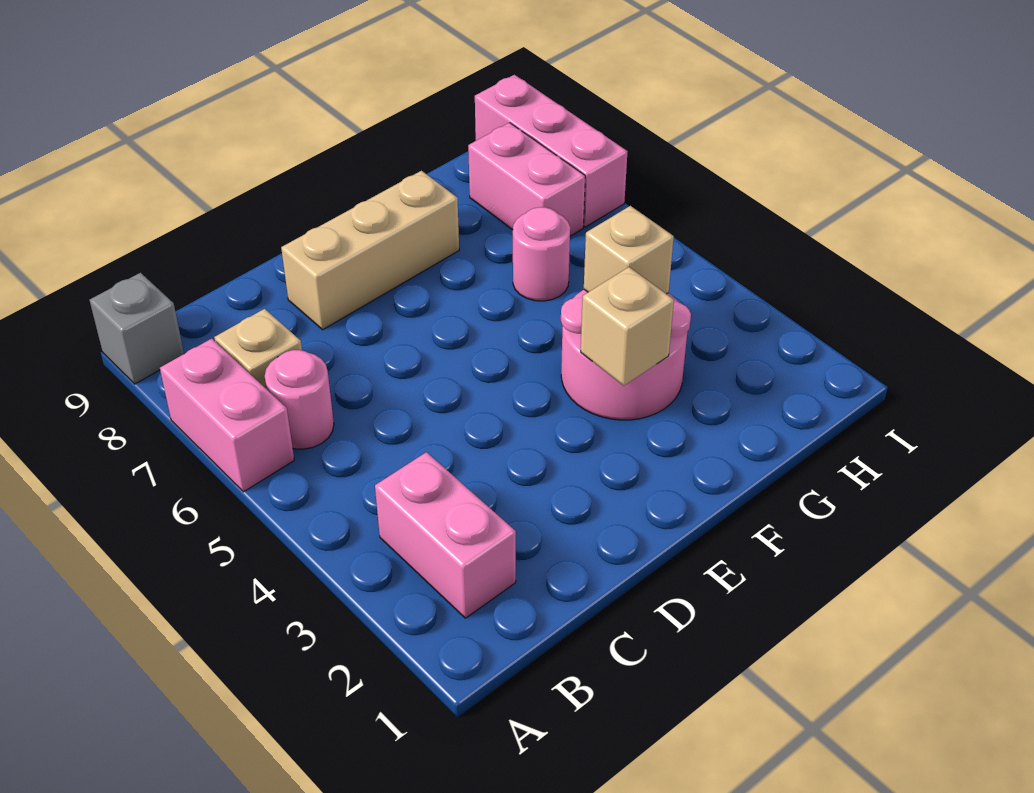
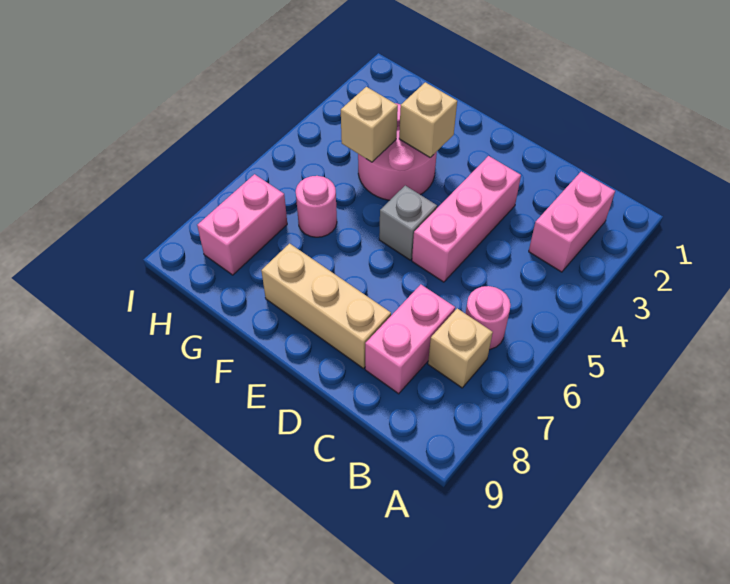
pink brick A6:A7 level 1 -> pink brick C7:C8 level 1
grey brick A9 level 1 -> grey brick E5 level 1
pink brick I7:I9 level 1 -> pink brick D3:D5 level 1

